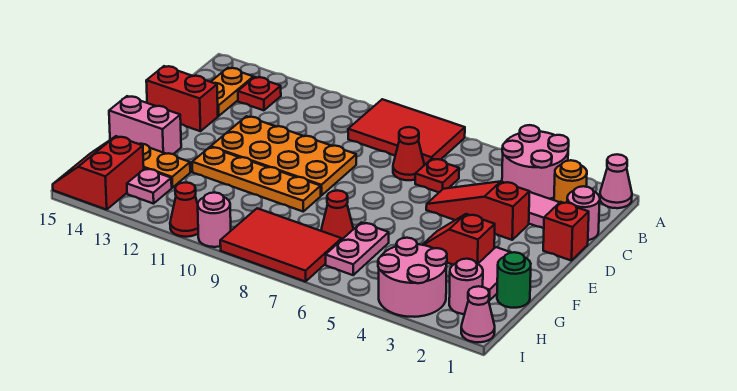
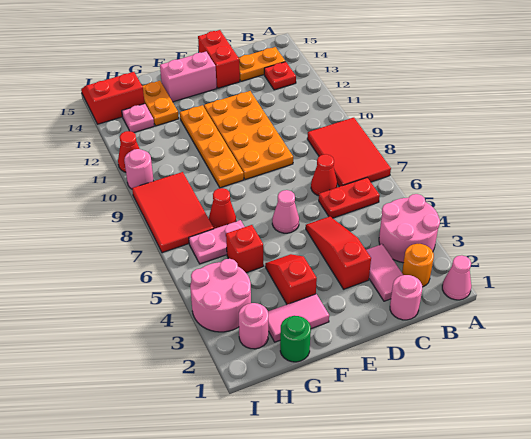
red plate C6 level 1 -> red plate B6:C6 level 1
red brick D1 level 1 -> red brick G5 level 1
pink brick F14:F15 level 1 -> pink brick E14:F14 level 1
pink cone I1 level 1 -> pink cone E6 level 1

